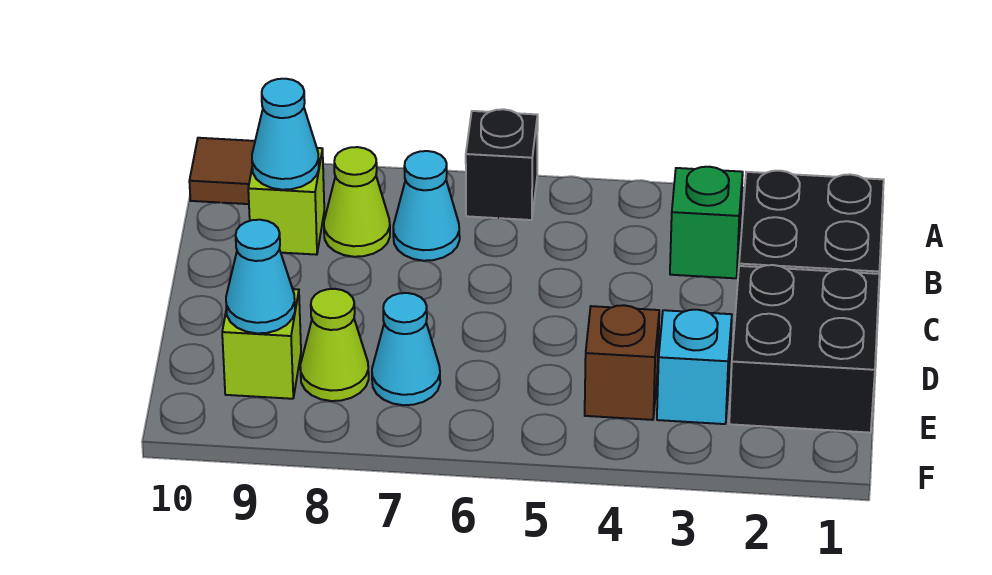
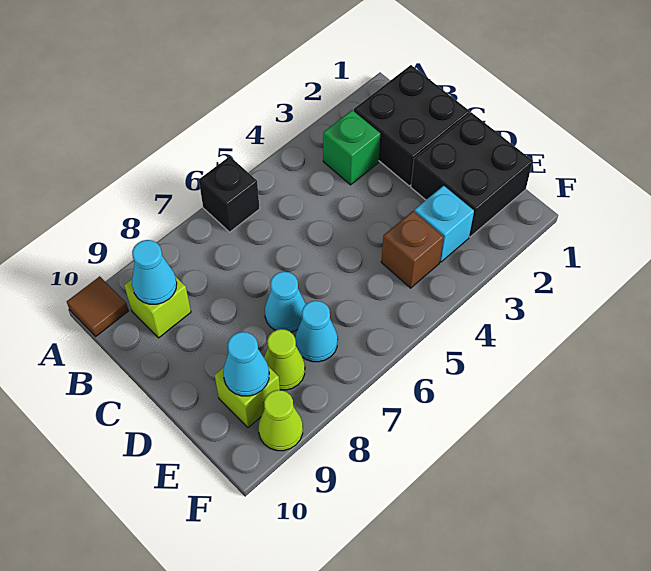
cyan cone B7 level 1 -> cyan cone D7 level 1
lime cone B8 level 1 -> lime cone F9 level 1

